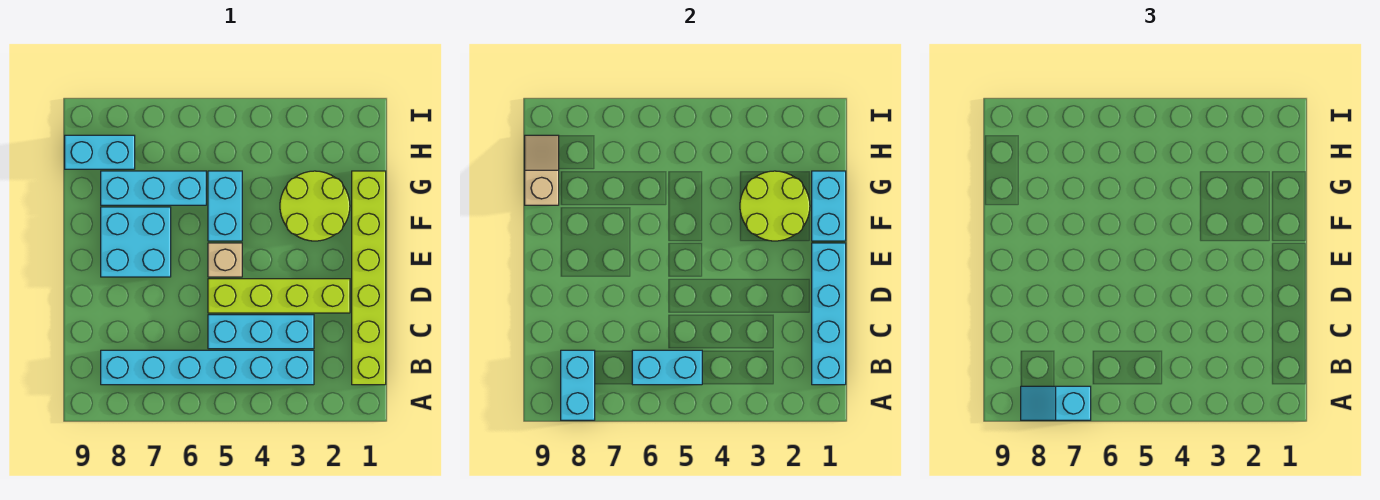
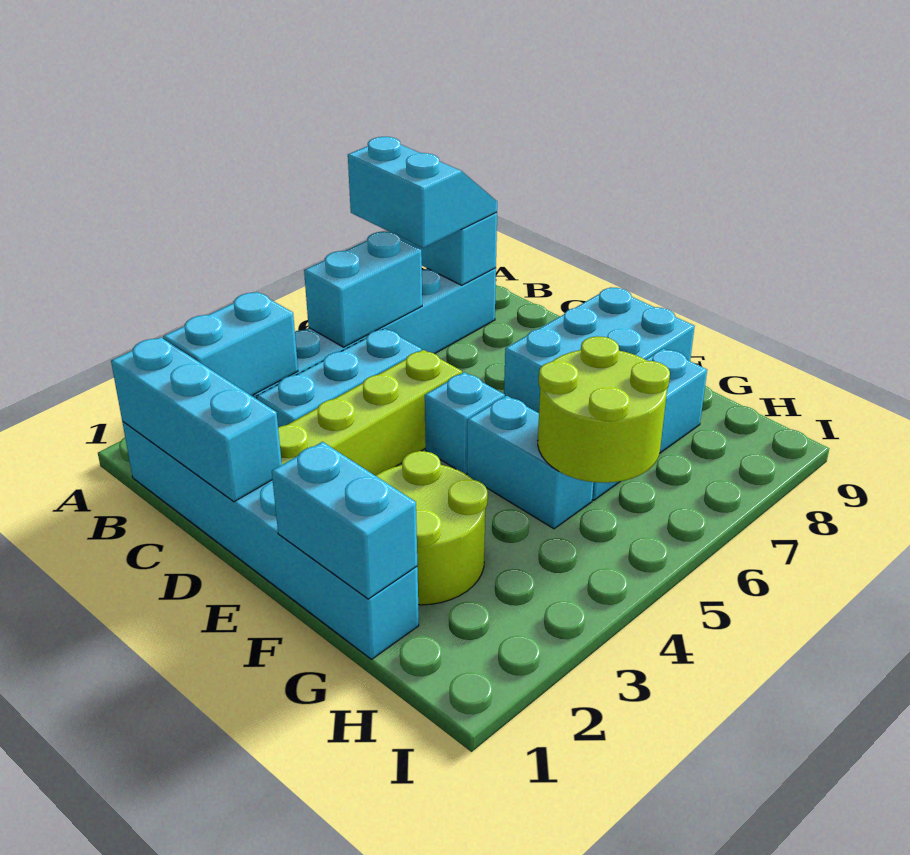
cyan slope A7:A8 level 3 top 7 -> cyan slope A7:B8 level 3 top 7
lime brick B1:G1 level 1 -> cyan brick B1:G1 level 1
cyan brick B1:E1 level 2 -> cyan brick B1:D1 level 2
tan brick E5 level 1 -> cyan brick E5 level 1
cyan brick E7:F8 level 1 -> cyan brick E7:F9 level 1
lime round brick F2:G3 level 2 -> lime round brick G5:H6 level 2
tan slope G9:H9 level 2 top G -> none
cyan brick H8:H9 level 1 -> cyan brick B2:B3 level 2

